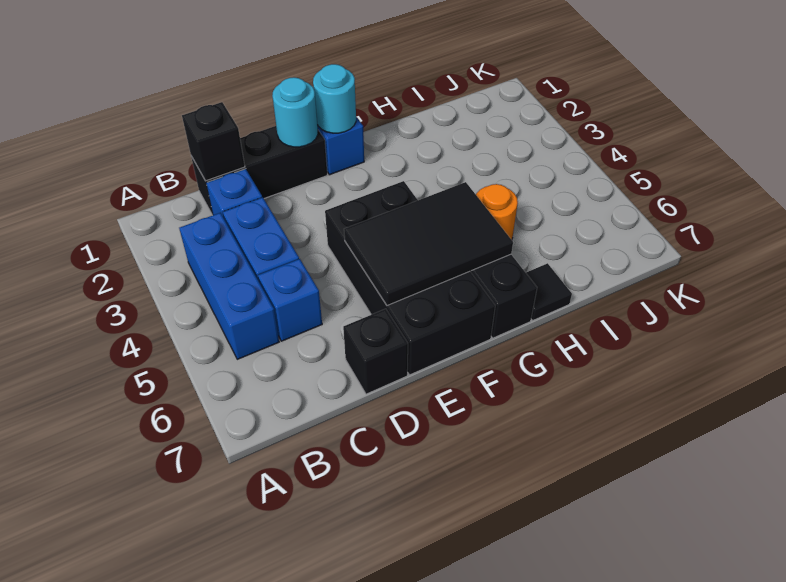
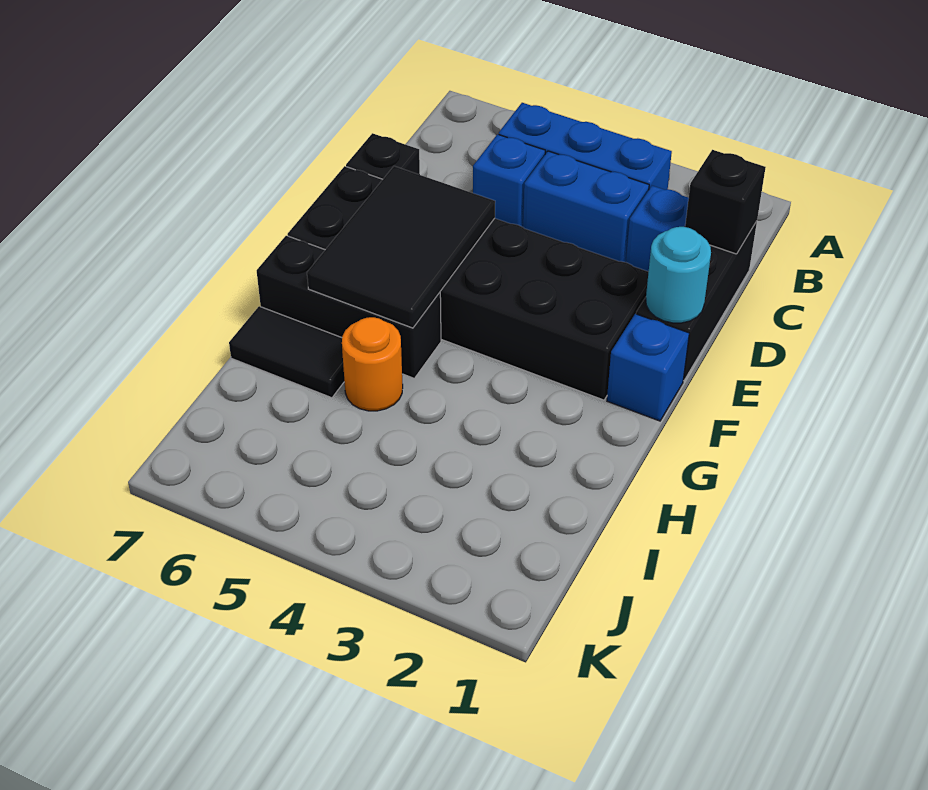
black brick E4:F7 level 1 -> black brick E2:F7 level 1
cyan round brick F1 level 2 -> none
black tile H7 level 1 -> black tile H6:H7 level 1

